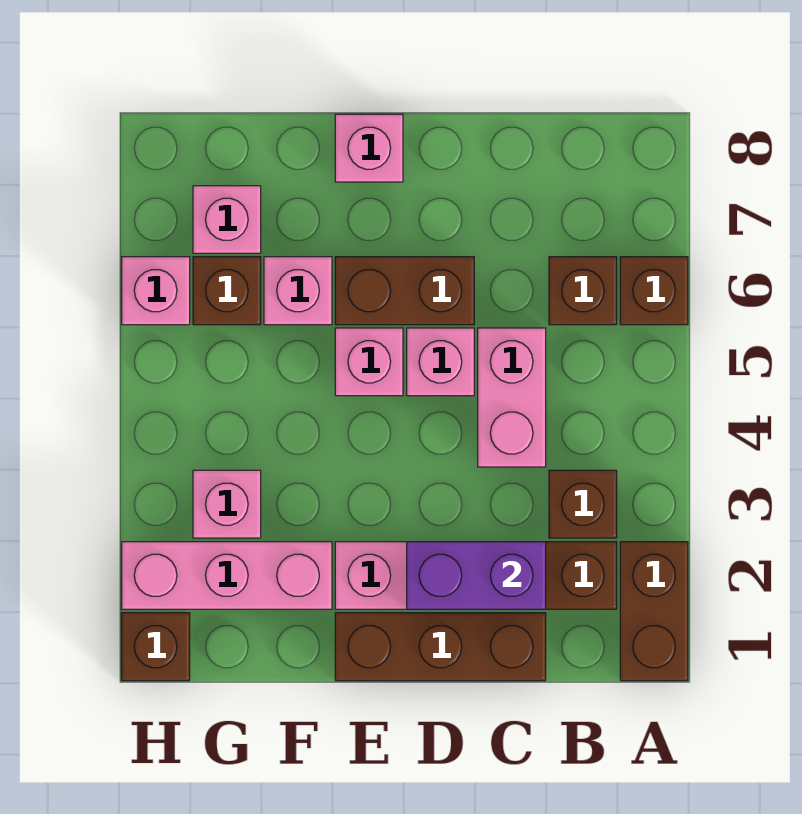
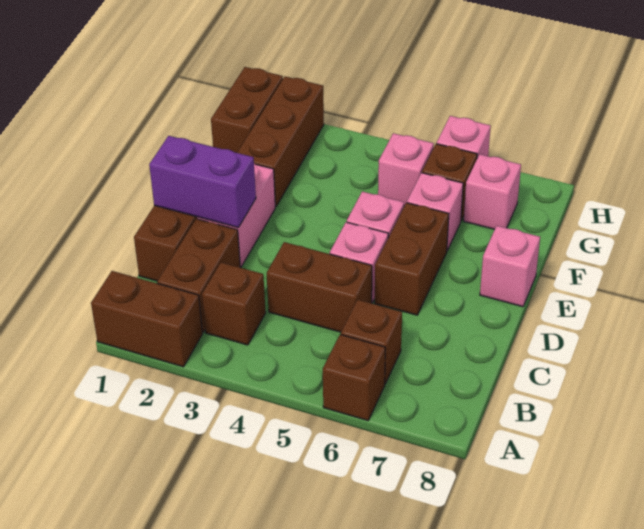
purple brick C2:D2 level 2 -> purple brick D1:D2 level 2
pink brick C4:C5 level 1 -> brown brick C4:C5 level 1
pink brick F2:H2 level 1 -> brown brick F2:H2 level 1
pink brick G3 level 1 -> pink brick G5 level 1
brown brick H1 level 1 -> brown brick G1:H1 level 1

